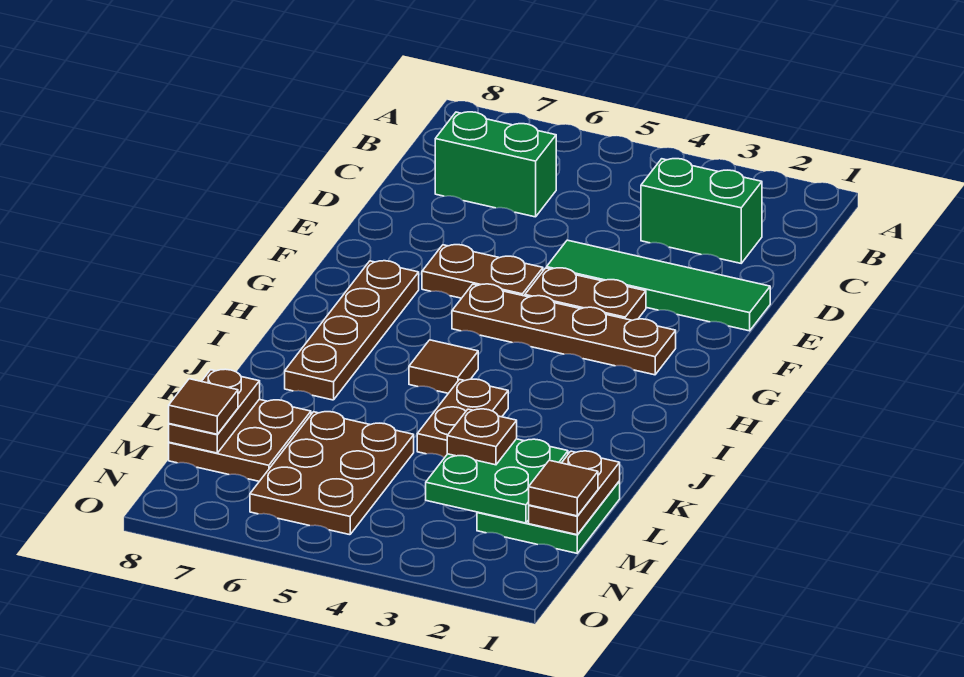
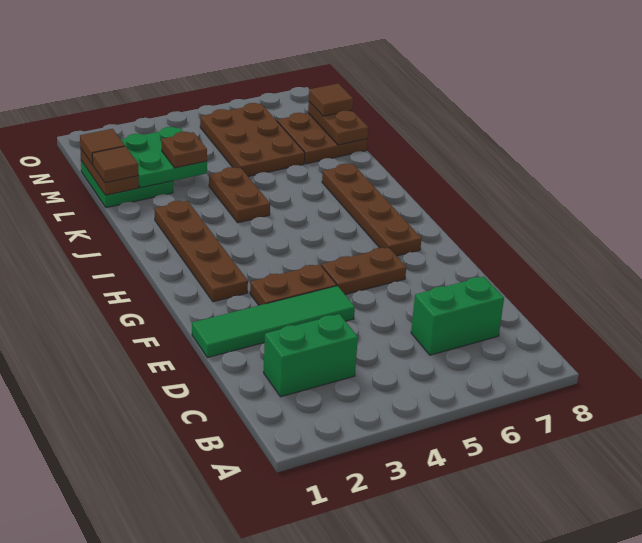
brown plate G2:G5 level 1 -> brown plate G2:J2 level 1
brown tile I5 level 1 -> brown tile L1 level 3

